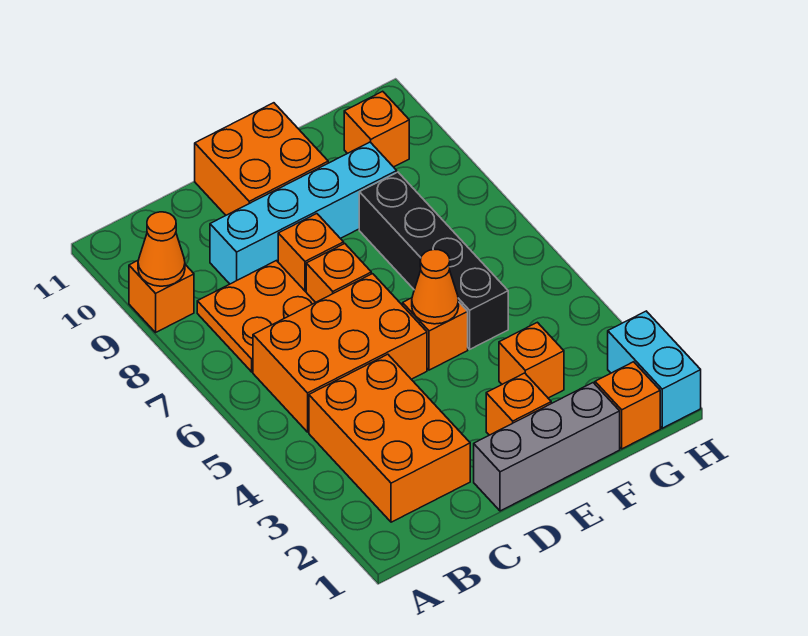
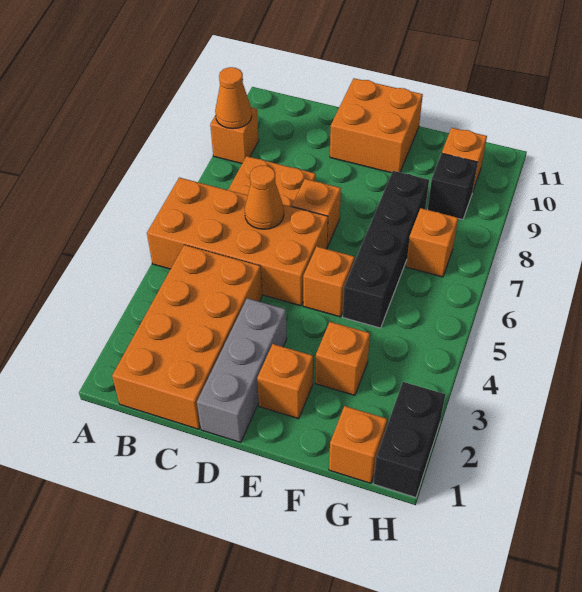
orange brick B2:C4 level 1 -> orange brick B1:C4 level 1
orange brick B5:D6 level 1 -> orange brick A5:D6 level 1
cyan brick C9:F9 level 1 -> none
grey brick D1:F1 level 1 -> grey brick D1:D3 level 1
orange brick D8 level 1 -> orange brick G7 level 1
orange cone E5 level 2 -> orange cone C6 level 2
none -> black brick G9 level 1
cyan brick H1:H2 level 1 -> black brick H1:H2 level 1

